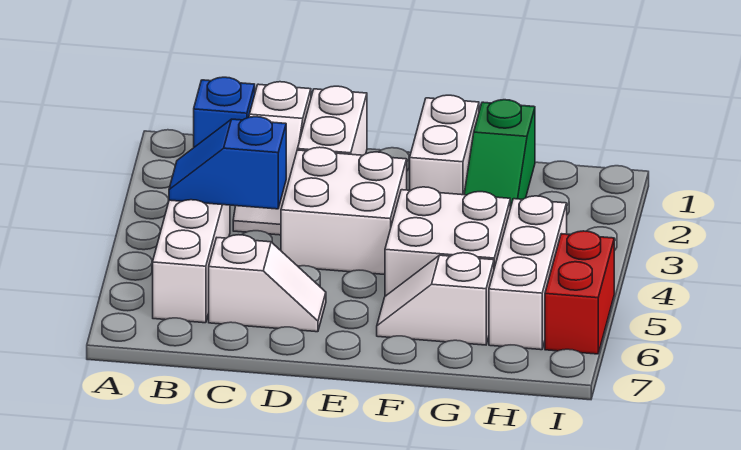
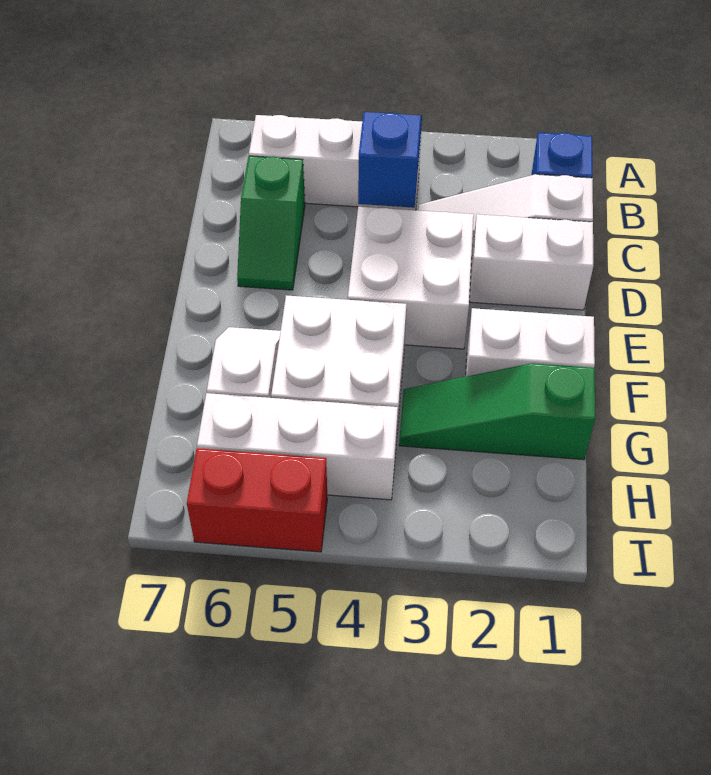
white slope C6:D6 level 1 top C -> green slope C6:D6 level 1 top C

